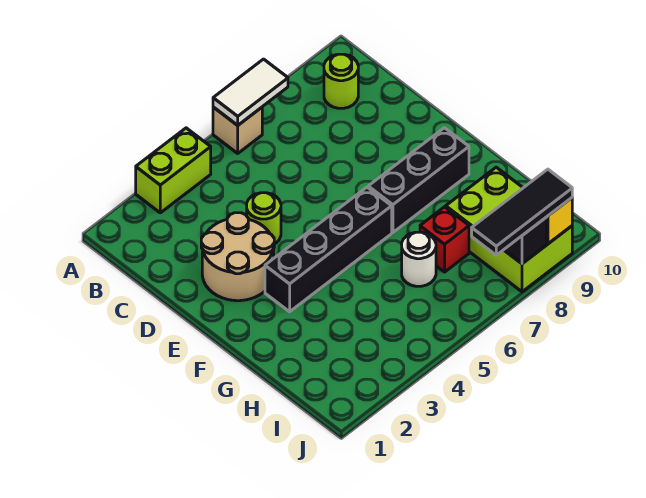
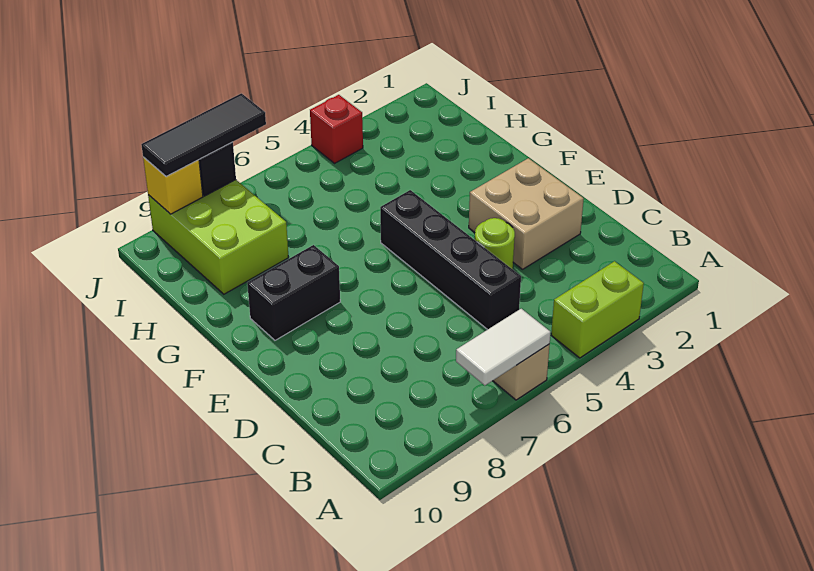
lime round brick B9 level 1 -> none
tan round brick D2:E3 level 1 -> tan brick D2:E3 level 1
black brick F3:F6 level 1 -> black brick C5:F5 level 1
black brick F7:F9 level 1 -> black brick F8:F9 level 1
white round brick H6 level 1 -> none
red brick H7 level 1 -> red brick J4 level 1

